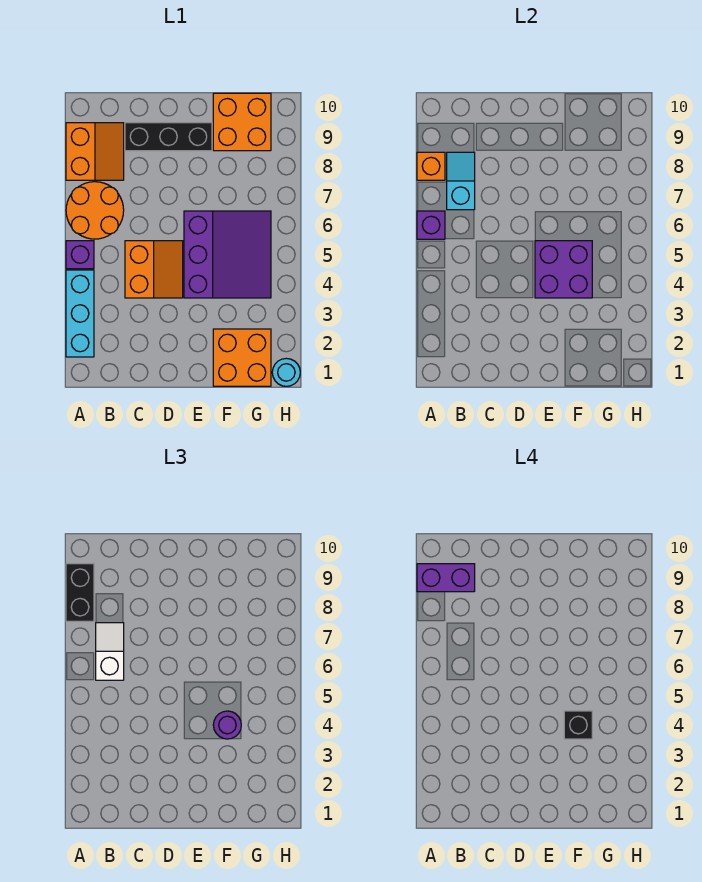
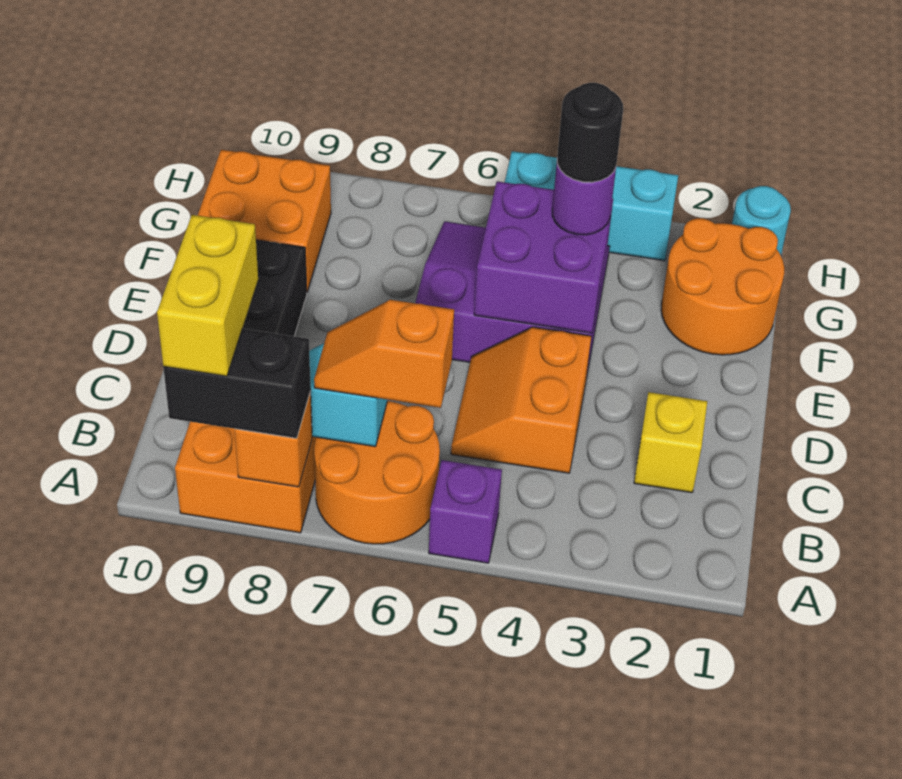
cyan brick A2:A4 level 1 -> cyan brick H3:H5 level 1
purple brick A6 level 2 -> none
purple brick A9:B9 level 4 -> yellow brick A9:B9 level 4
white slope B6:B7 level 3 top 6 -> orange slope B6:B7 level 3 top 6
none -> yellow brick C2 level 1
orange slope C4:D5 level 1 top C -> orange slope C4:D5 level 1 top 4
orange brick F1:G2 level 1 -> orange round brick F1:G2 level 1
black brick F4 level 4 -> black round brick F4 level 4

